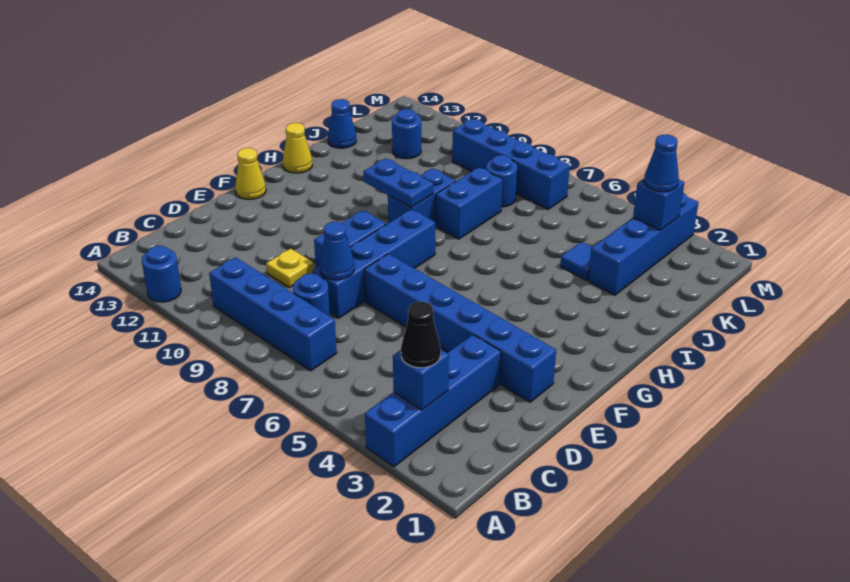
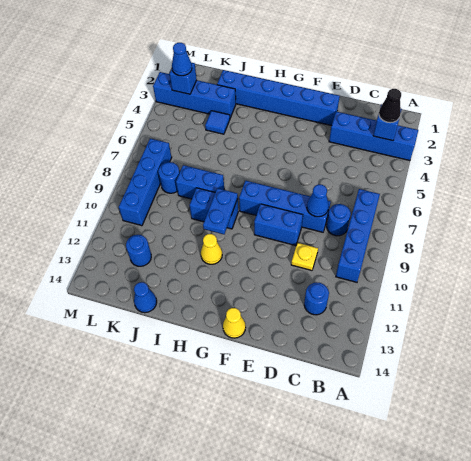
blue round brick A12 level 1 -> blue round brick C12 level 1
blue brick E2:E7 level 1 -> blue brick E2:J2 level 1
yellow cone H14 level 1 -> yellow cone H11 level 1

